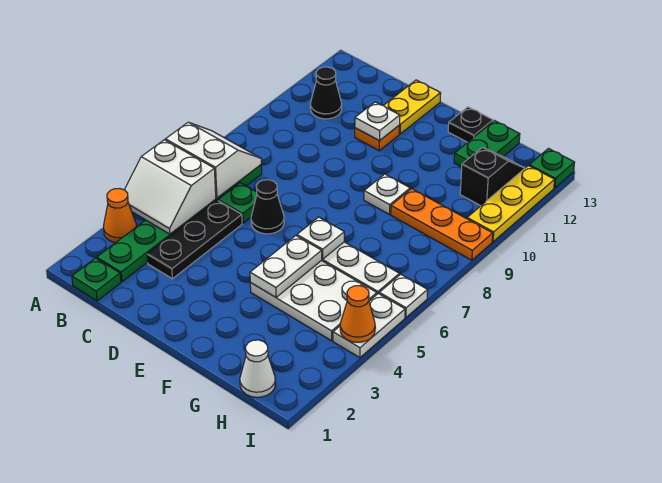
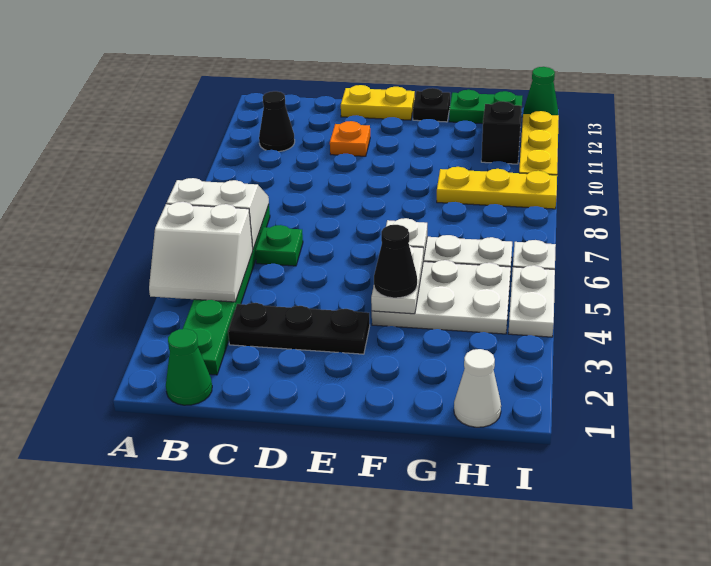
orange cone A3 level 1 -> none
green plate B1 level 1 -> green cone B1 level 1
black plate C3:C5 level 1 -> black plate C3:E3 level 1
black cone D6 level 1 -> black cone F4 level 3
white plate D11 level 2 -> none
yellow plate D12:D13 level 1 -> yellow plate D13:E13 level 1
white plate F9 level 1 -> none
orange plate G9:I9 level 1 -> yellow plate G9:I9 level 1
green plate G12:G13 level 1 -> green plate G13:H13 level 1
orange cone I4 level 2 -> none
green plate I13 level 1 -> green cone I13 level 1

